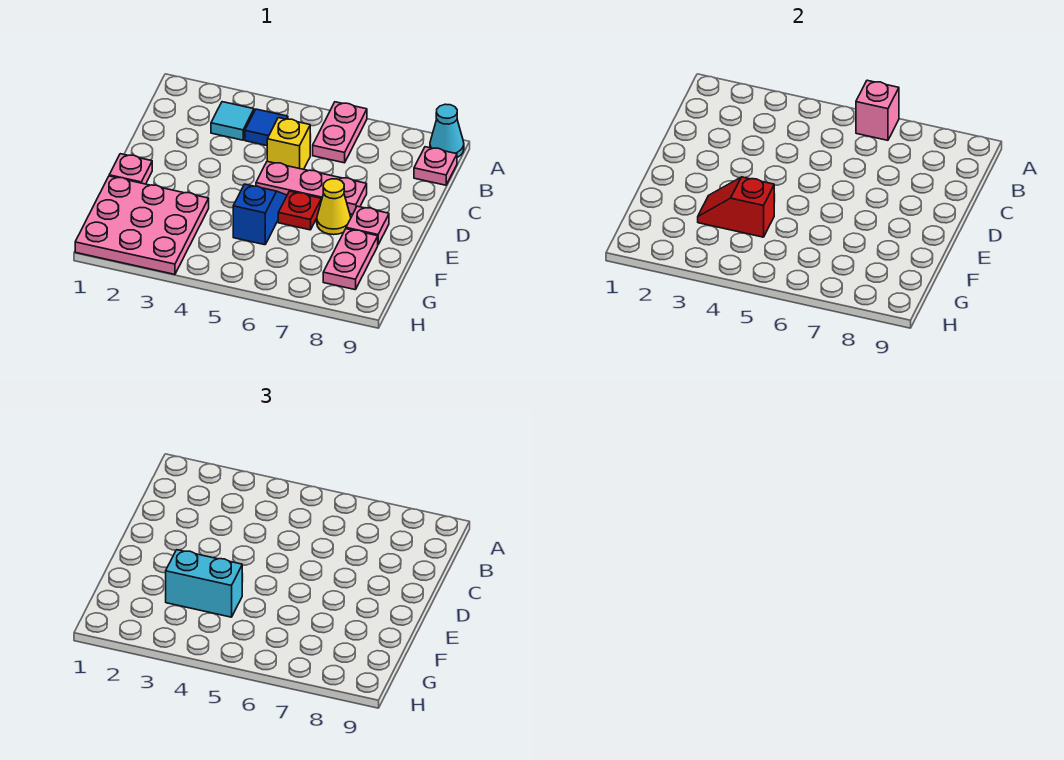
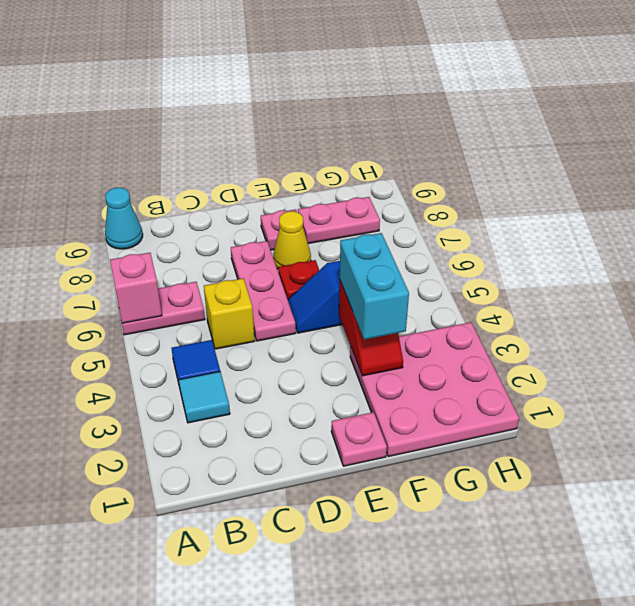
pink plate B9 level 1 -> none

